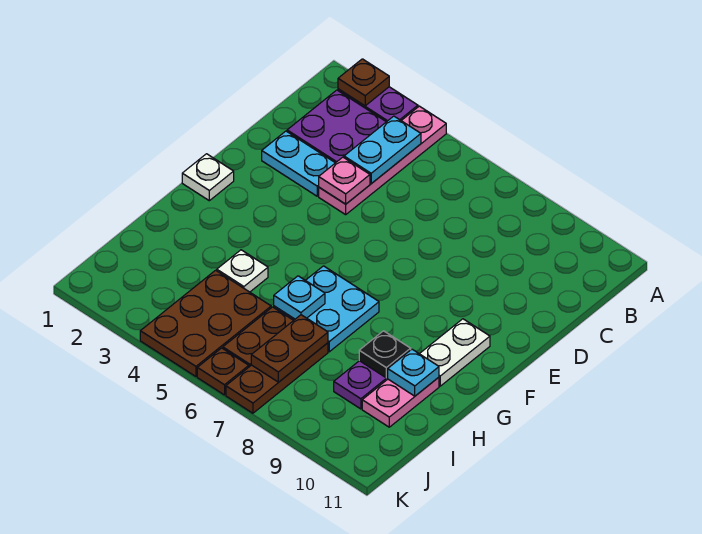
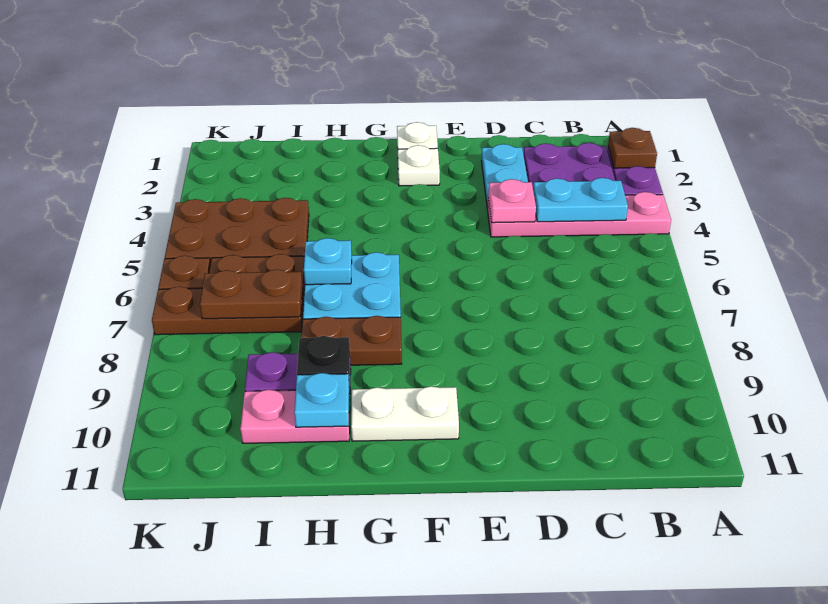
none -> brown plate G8:H8 level 1
white plate H4 level 1 -> white plate F2 level 1

